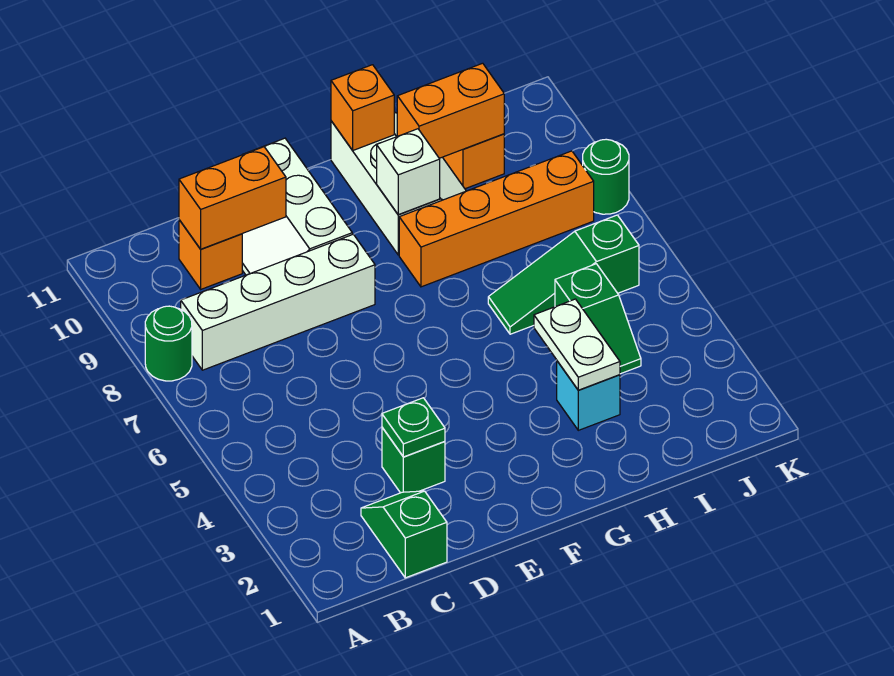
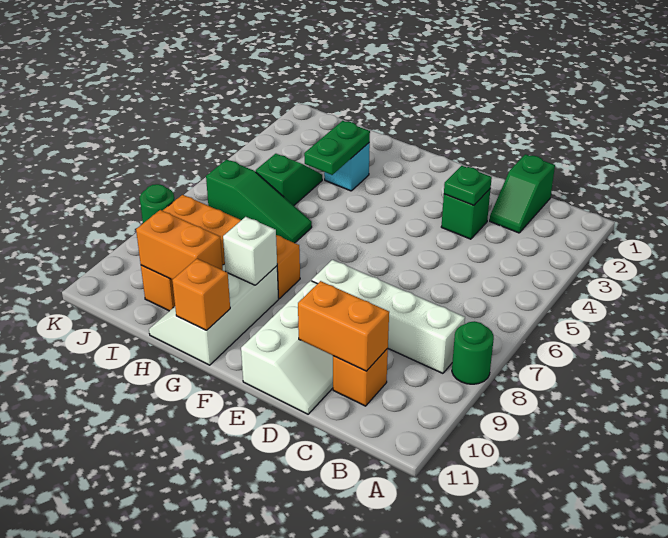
white plate H3:H4 level 2 -> green plate H3:H4 level 2

